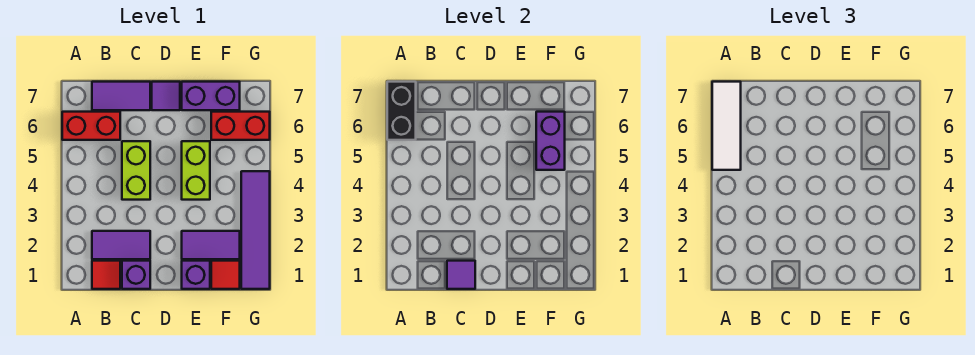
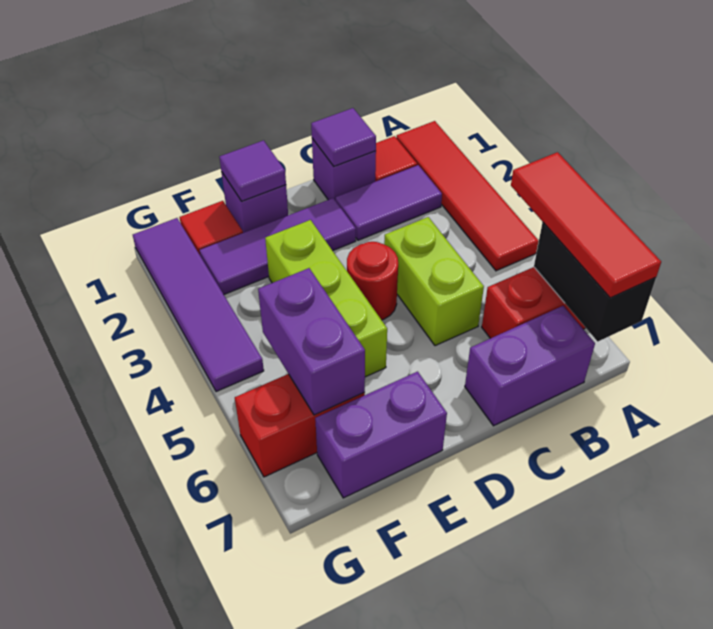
none -> red tile A1:A4 level 1
white tile A5:A7 level 3 -> red tile A5:A7 level 3
purple tile B7:C7 level 1 -> purple brick B7:C7 level 1
none -> red round brick D4 level 1
purple tile D7 level 1 -> purple tile E1 level 2
purple tile E2:F2 level 1 -> purple tile D2:F2 level 1
lime brick E4:E5 level 1 -> lime brick E3:E5 level 1

